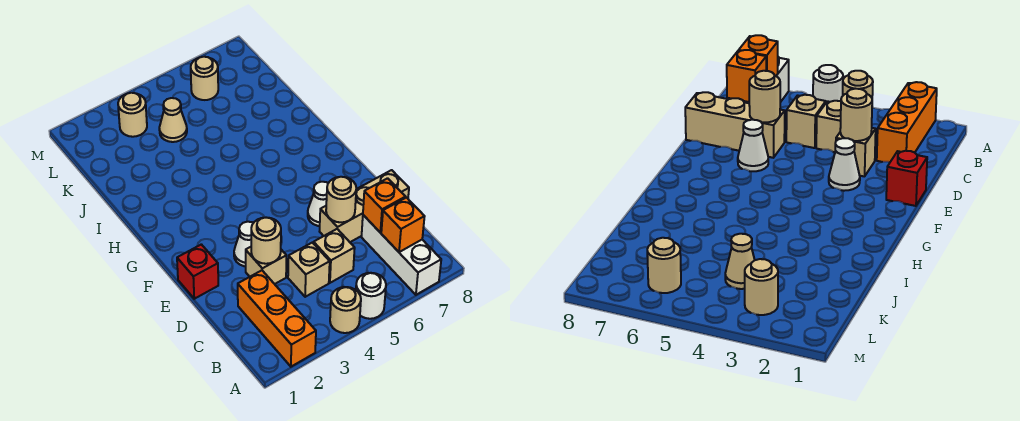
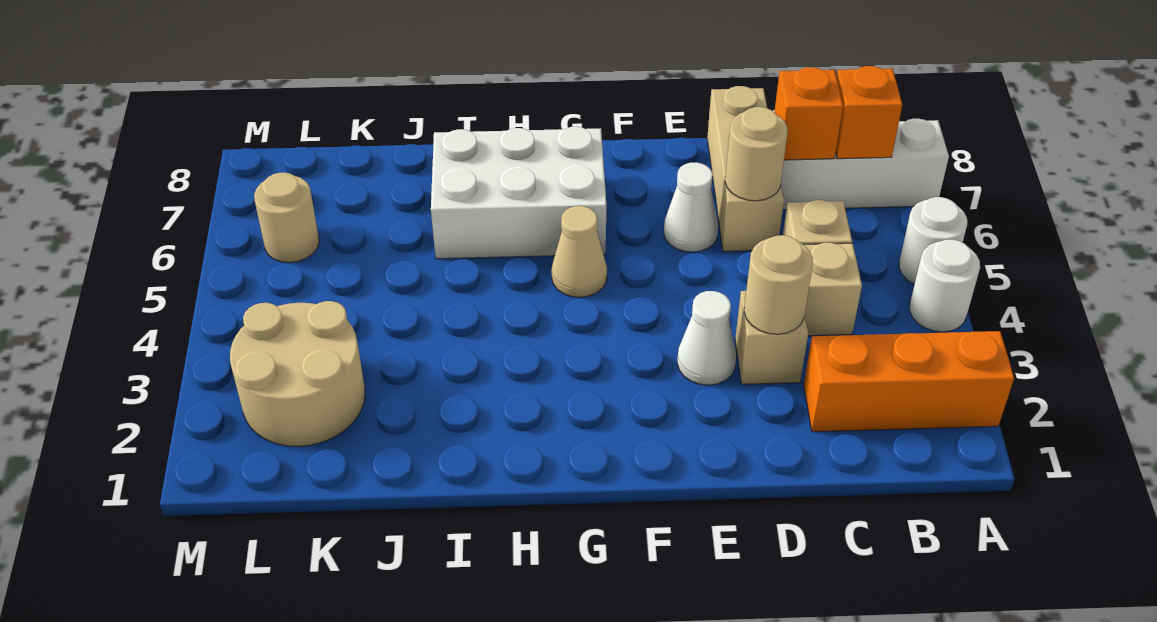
tan round brick A4 level 1 -> white round brick A4 level 1
red brick E1 level 1 -> none
none -> white brick G6:I7 level 1
tan cone K4 level 1 -> tan cone G5 level 1
tan round brick L3 level 1 -> tan round brick K2:L3 level 1

